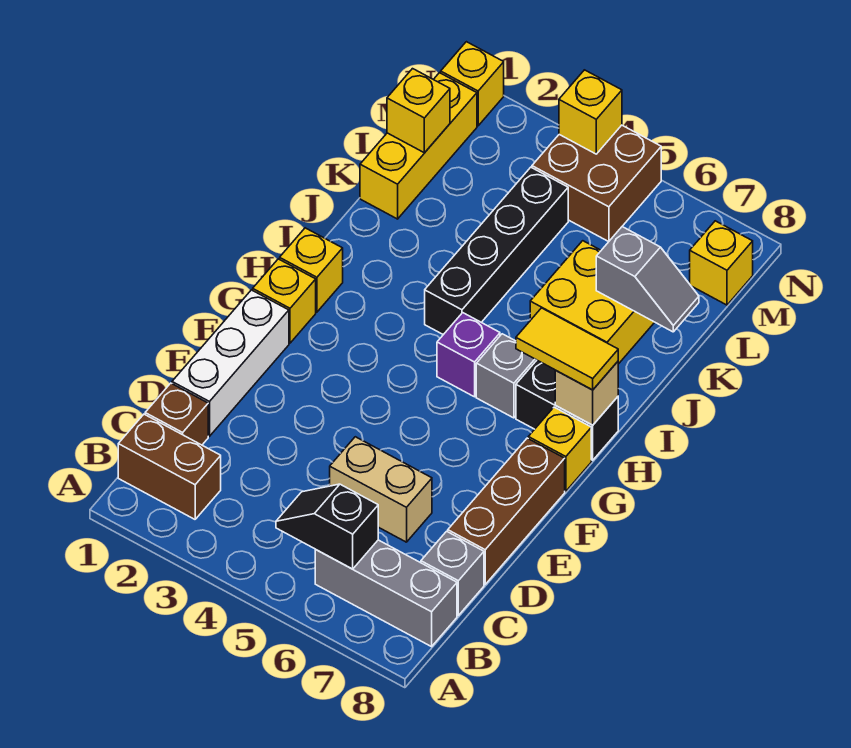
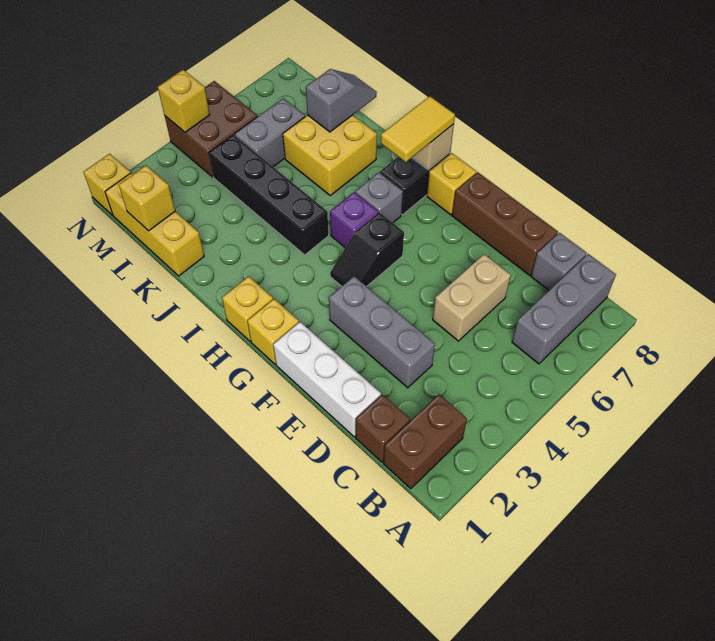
black slope B5:B6 level 2 top 6 -> black slope G4:G5 level 1 top 5
none -> grey brick D3:F3 level 1
none -> grey brick L5:L6 level 1
yellow brick M8 level 1 -> none

